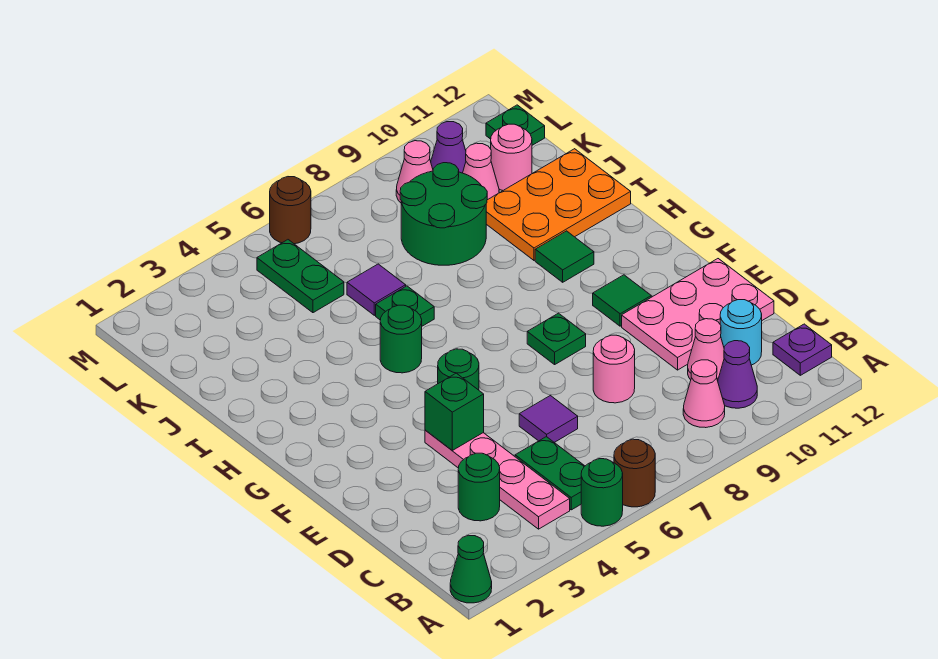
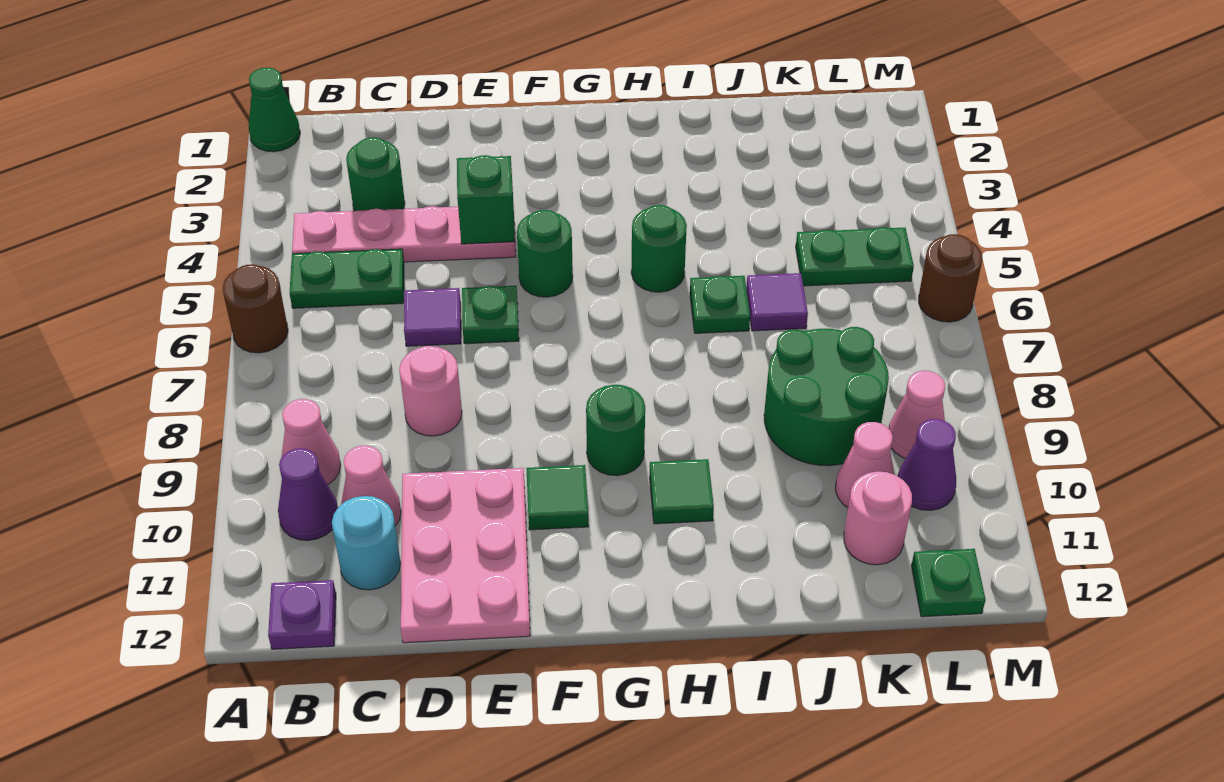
green round brick A5 level 1 -> green round brick G9 level 1
green plate F8 level 1 -> green plate E6 level 1
orange plate I10:J12 level 1 -> none

